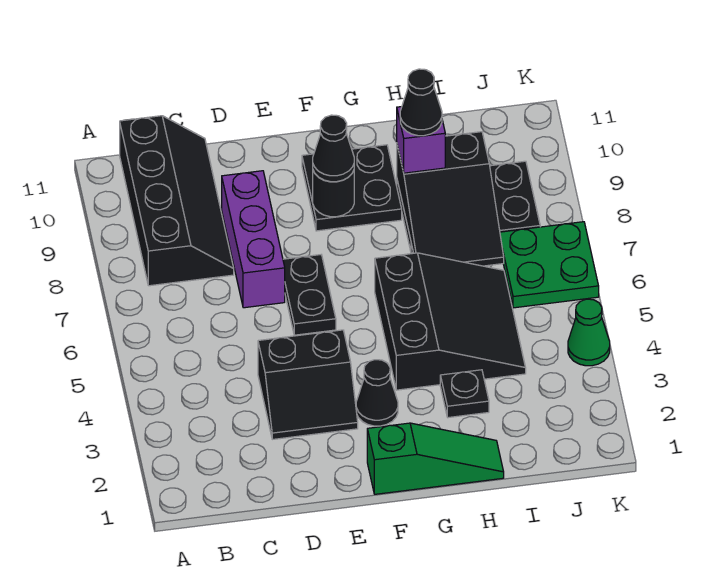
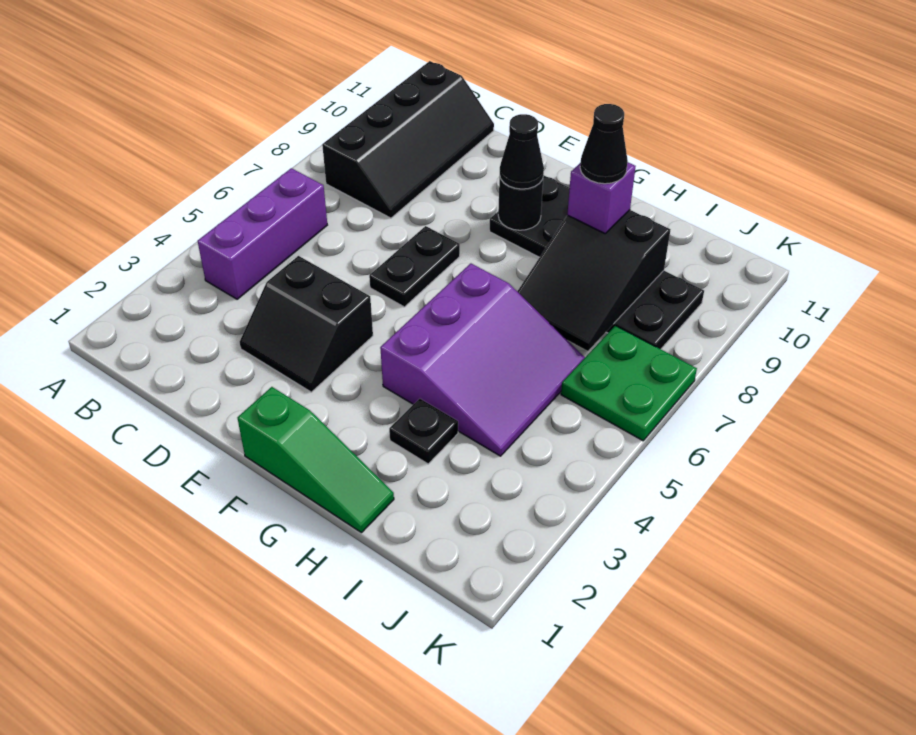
purple brick D7:D9 level 1 -> purple brick B4:B6 level 1
black cone F3 level 1 -> none
black slope G4:I6 level 1 top G -> purple slope G4:I6 level 1 top G
green cone K4 level 1 -> none

